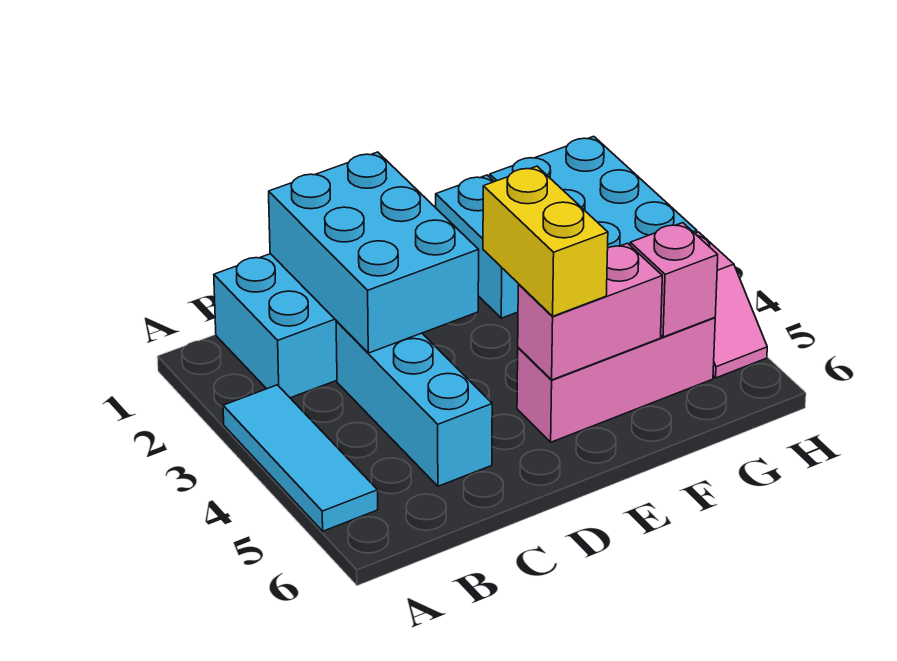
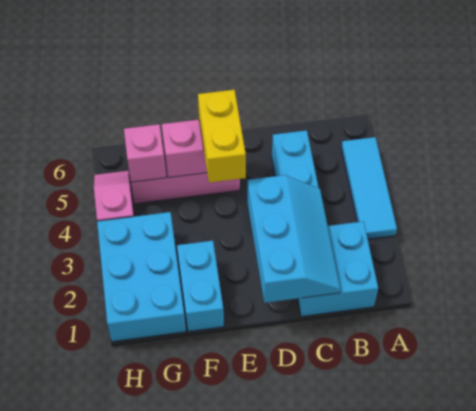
cyan brick C1:D3 level 2 -> cyan slope C1:D3 level 2 top D

